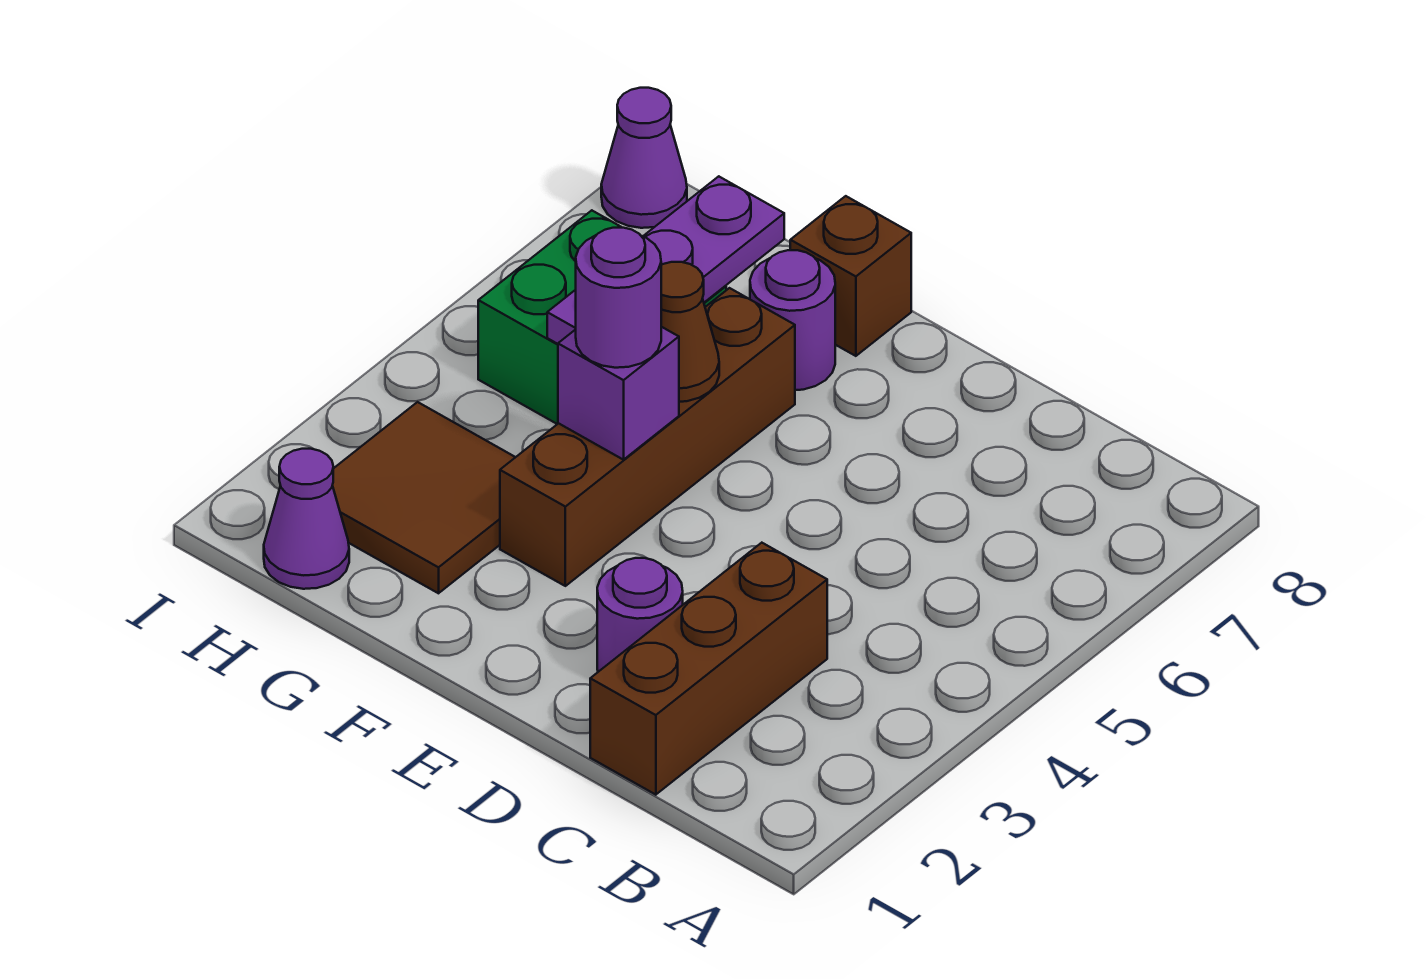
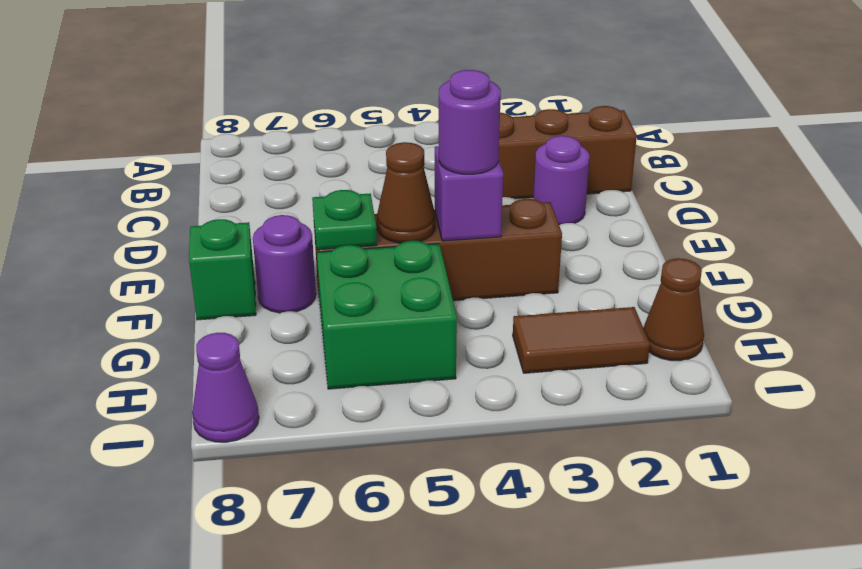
none -> green plate F6 level 2
brown brick F8 level 1 -> green brick F8 level 1
brown tile G2:H3 level 1 -> brown tile H2:H3 level 1
purple plate G5:G7 level 2 -> none
purple cone H1 level 1 -> brown cone H1 level 1

